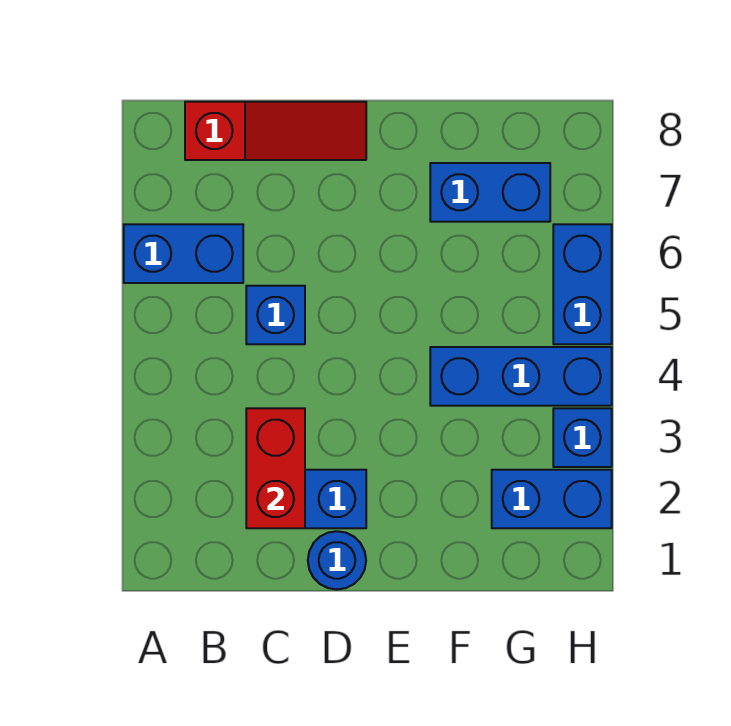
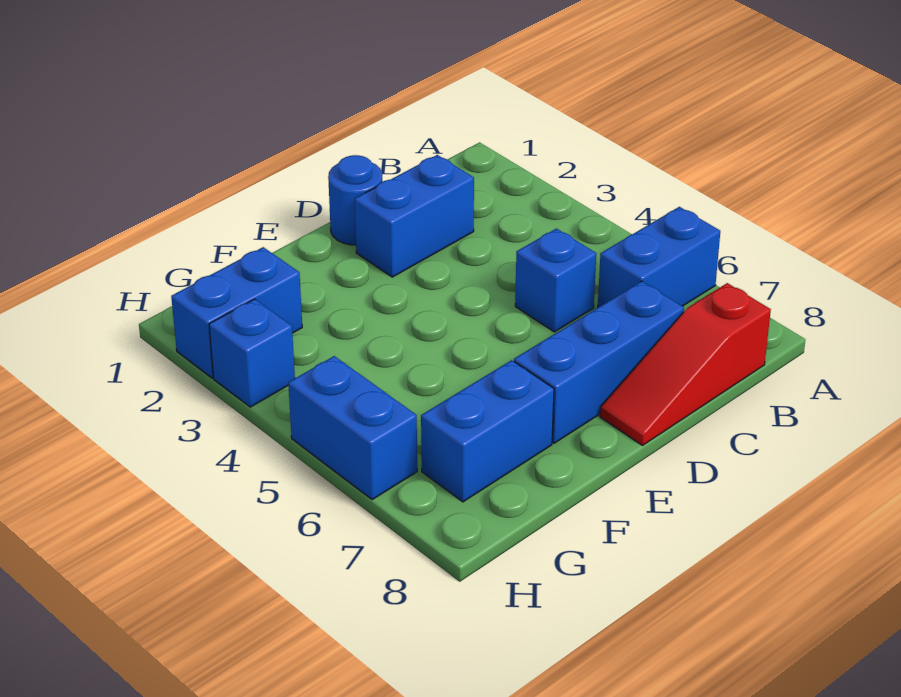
red brick C2:C3 level 2 -> none
blue brick F4:H4 level 1 -> blue brick C7:E7 level 1

